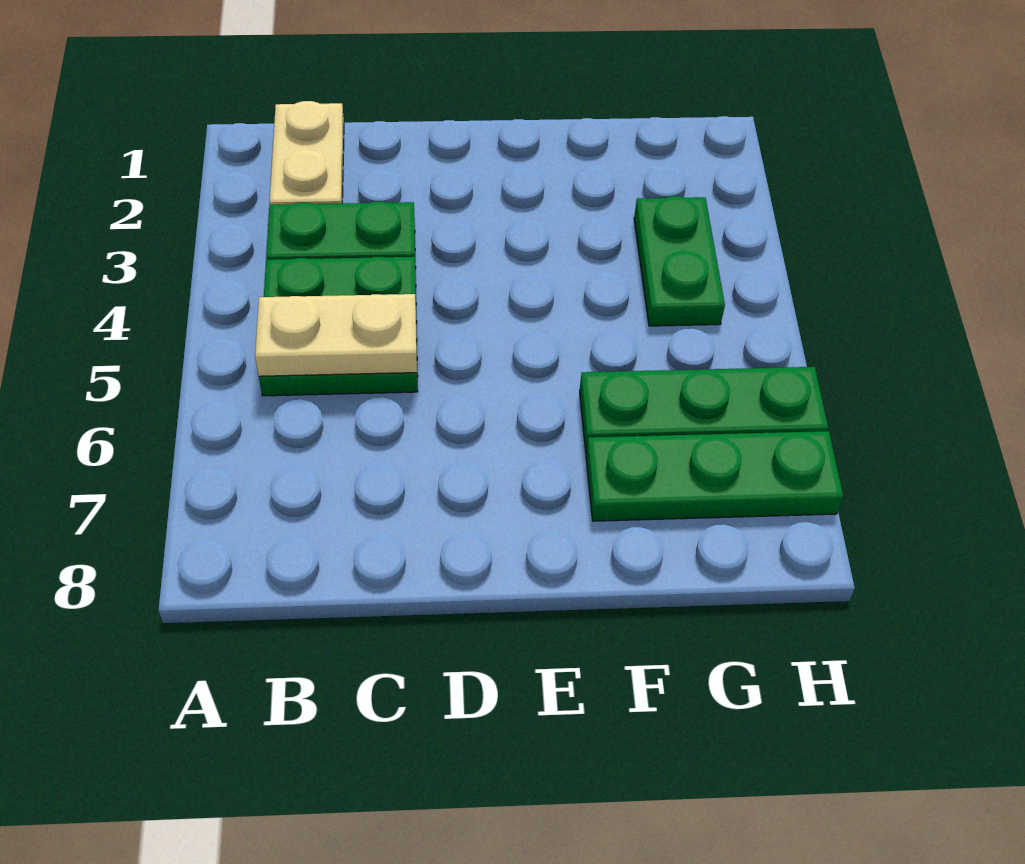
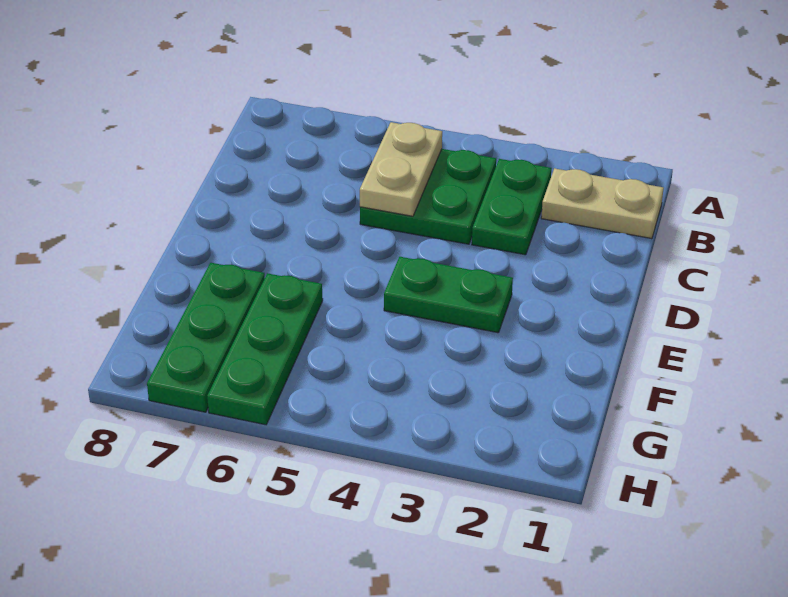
green plate G3:G4 level 1 -> green plate E3:E4 level 1

